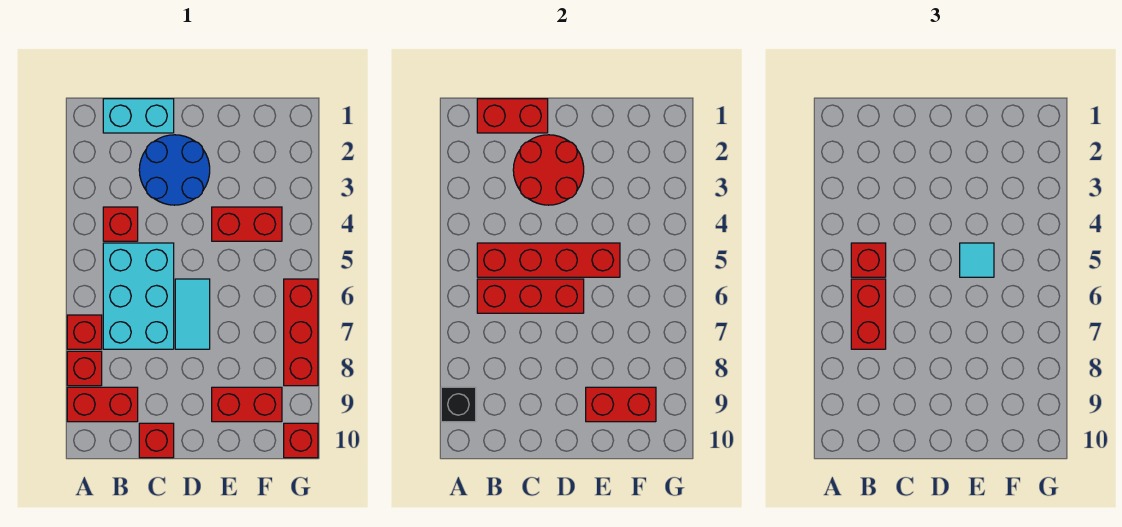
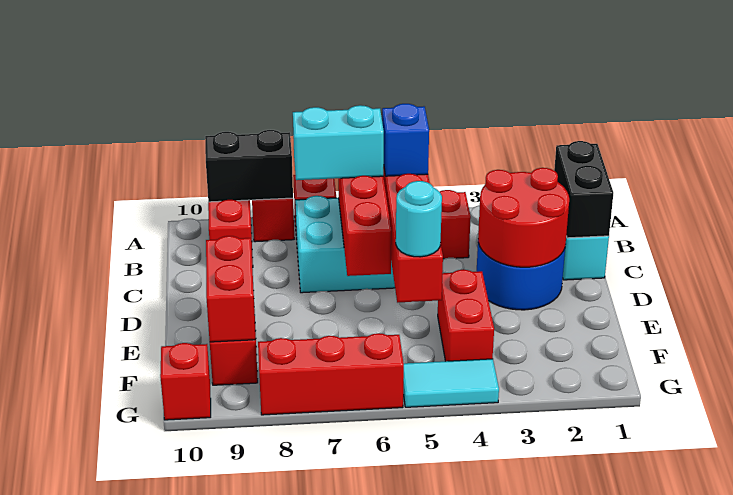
black brick A9 level 2 -> black brick A8:A9 level 2
red brick B1:C1 level 2 -> black brick B1:C1 level 2
red brick B5 level 3 -> blue brick B5 level 3
red brick B6:B7 level 3 -> cyan brick B6:B7 level 3
red brick C10 level 1 -> none
cyan tile D6:D7 level 1 -> cyan tile G4:G5 level 1
cyan tile E5 level 3 -> cyan round brick E5 level 3

